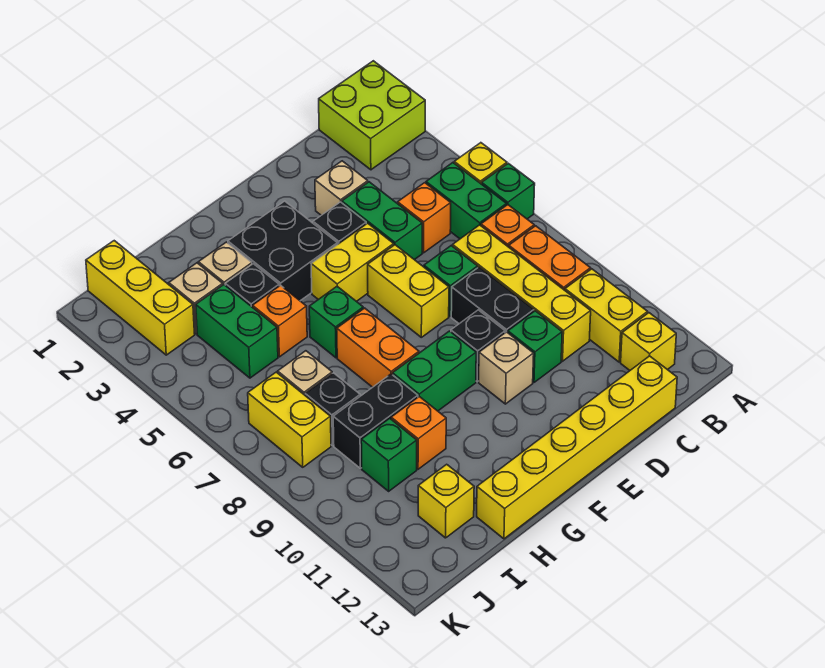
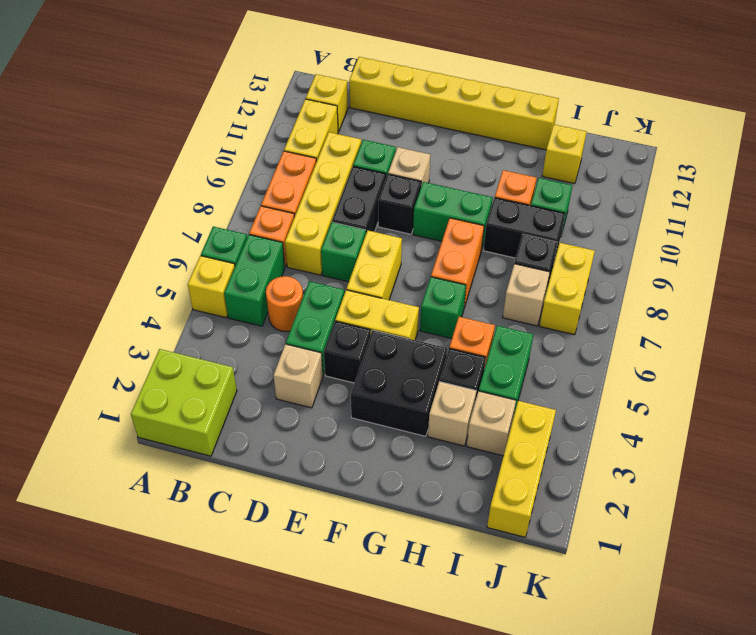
orange brick C5 level 1 -> orange round brick C5 level 1

